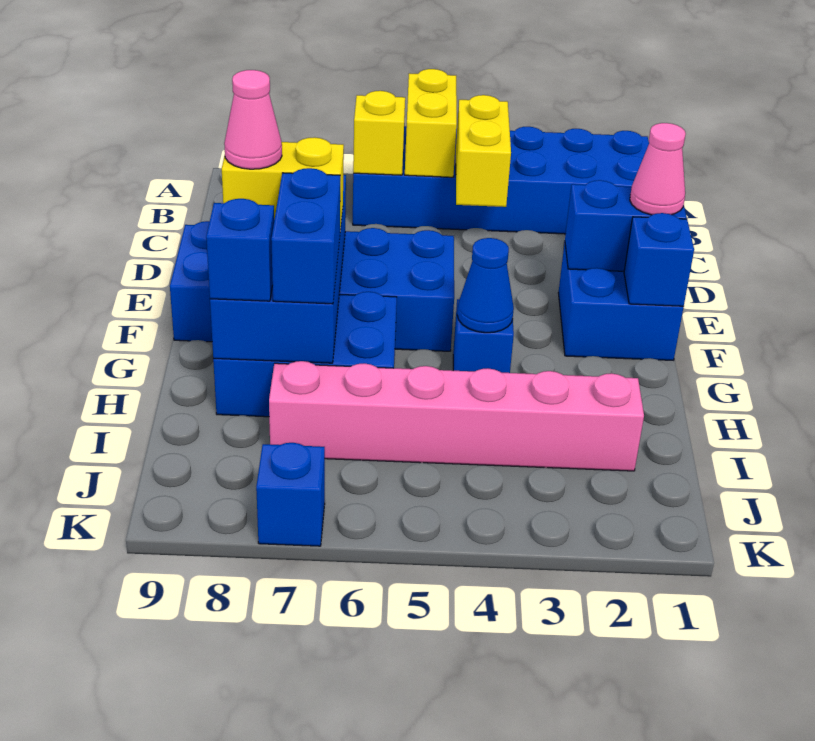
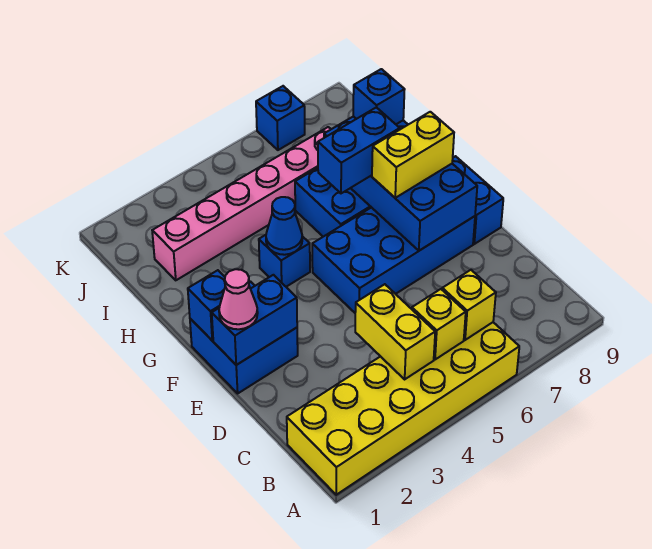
blue brick A1:B6 level 1 -> yellow brick A1:B6 level 1
yellow brick A5:B5 level 2 -> yellow brick B5 level 2
pink cone F8 level 4 -> none
blue brick G7:H7 level 3 -> blue brick G6:G7 level 3

